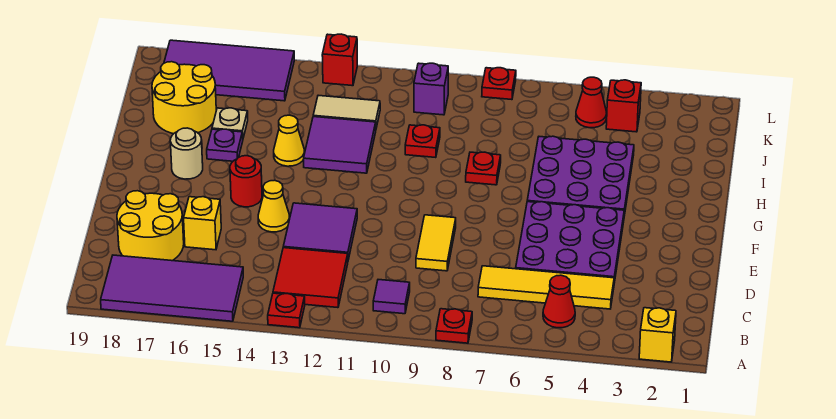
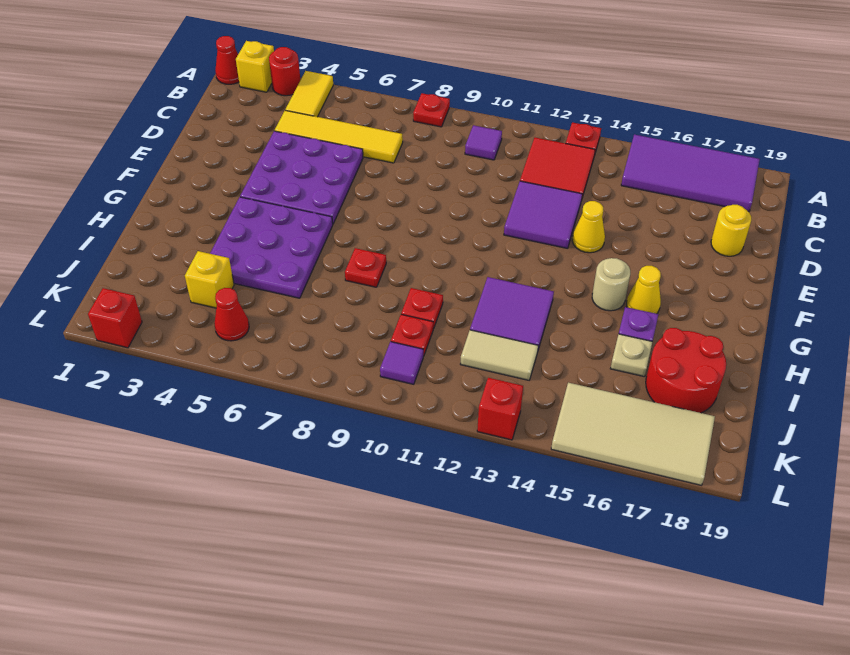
red cone B5 level 1 -> red cone A1 level 1
yellow round brick C17:D18 level 1 -> yellow round brick D18 level 1
yellow tile D9:E9 level 1 -> yellow tile A4:B4 level 1
yellow brick D16 level 1 -> yellow brick J4 level 1
red round brick F15 level 1 -> red round brick A3 level 1
tan round brick G17 level 1 -> tan round brick G15 level 1
yellow cone H14 level 1 -> yellow cone G16 level 1
yellow round brick I17:J18 level 1 -> red round brick I17:J18 level 1
red brick K4 level 1 -> red brick L2 level 1
purple brick K10 level 1 -> purple tile K10 level 1
purple tile K15:L18 level 1 -> tan tile K15:L18 level 1
red plate L8 level 1 -> red plate J10 level 1

